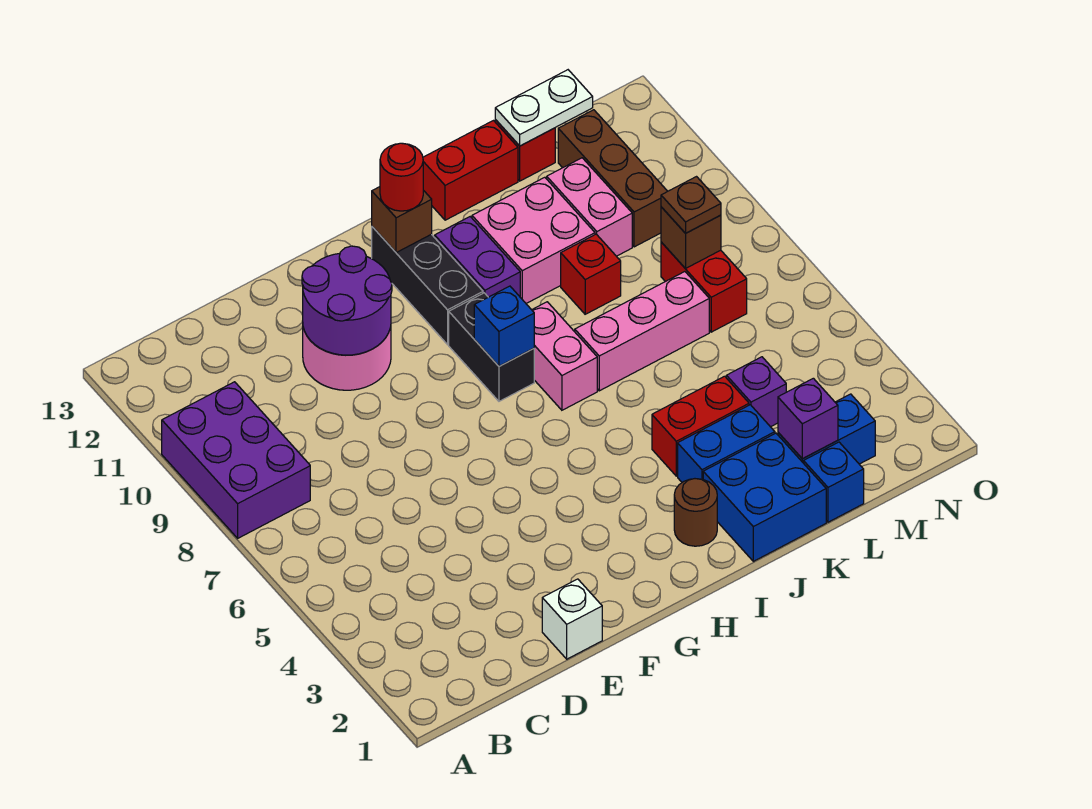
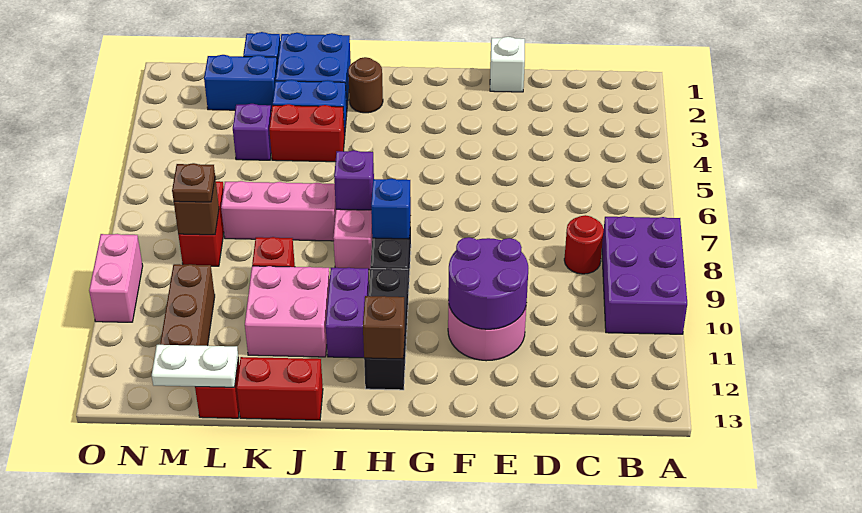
red round brick H12 level 3 -> red round brick C8 level 1
purple brick L2 level 2 -> purple brick I7 level 2
pink brick L10:L11 level 1 -> pink brick O9:O10 level 1

